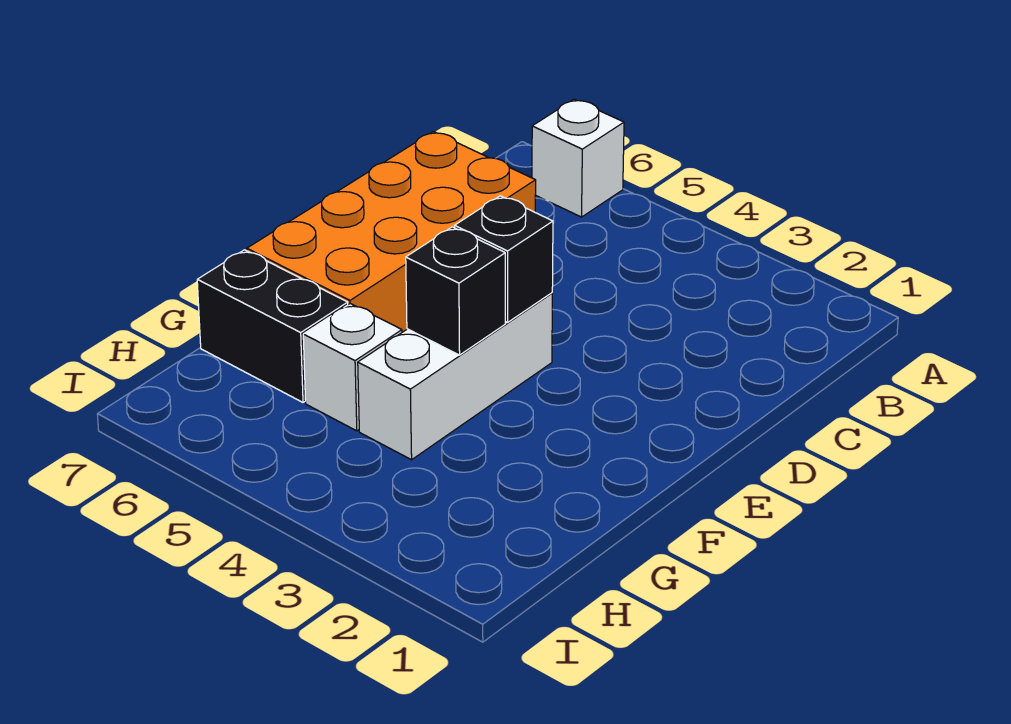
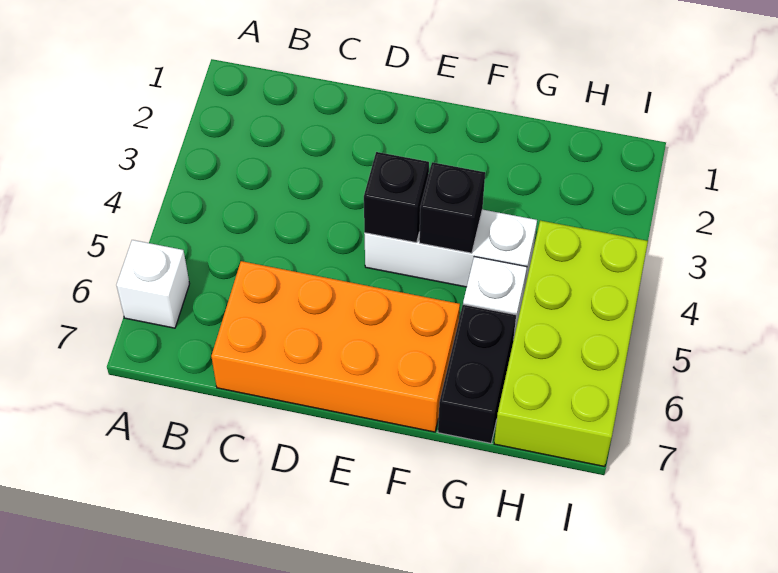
none -> lime brick H4:I7 level 1

